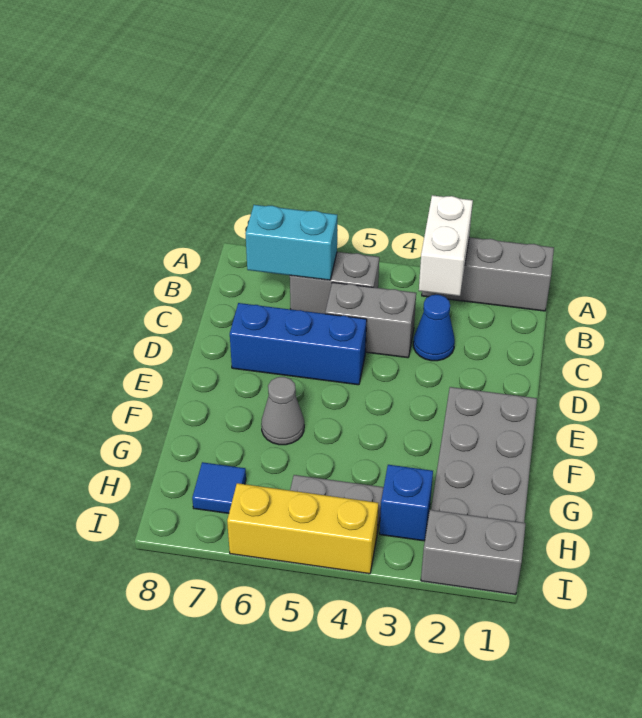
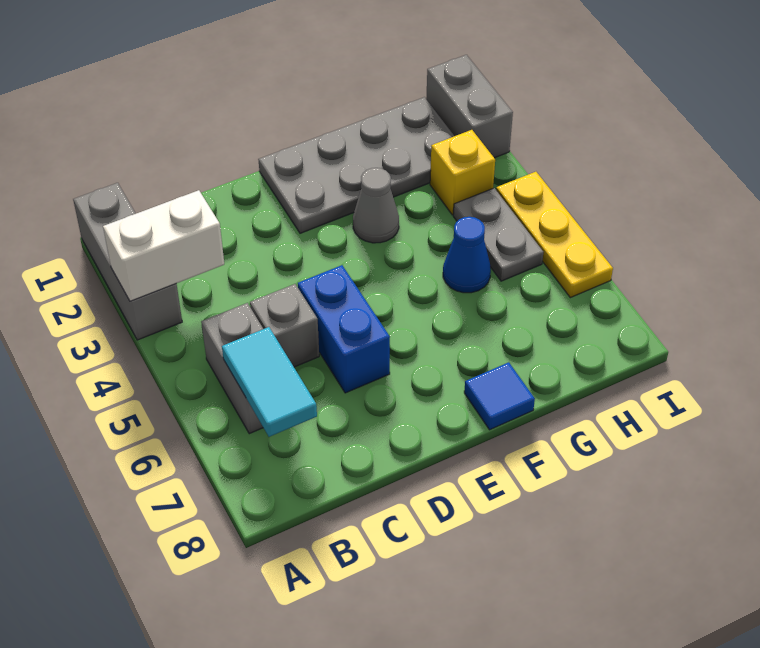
cyan brick B6:B7 level 2 -> cyan tile B6:B7 level 2
blue cone C3 level 1 -> blue cone G5 level 1
grey brick C4:C5 level 1 -> grey brick C5 level 1
blue brick D5:D7 level 1 -> blue brick D5:D6 level 1
grey cone F6 level 1 -> grey cone F3 level 1
blue brick H3 level 1 -> yellow brick H3 level 1
blue tile H7 level 1 -> blue tile F8 level 1
yellow brick I4:I6 level 1 -> yellow plate I4:I6 level 1

